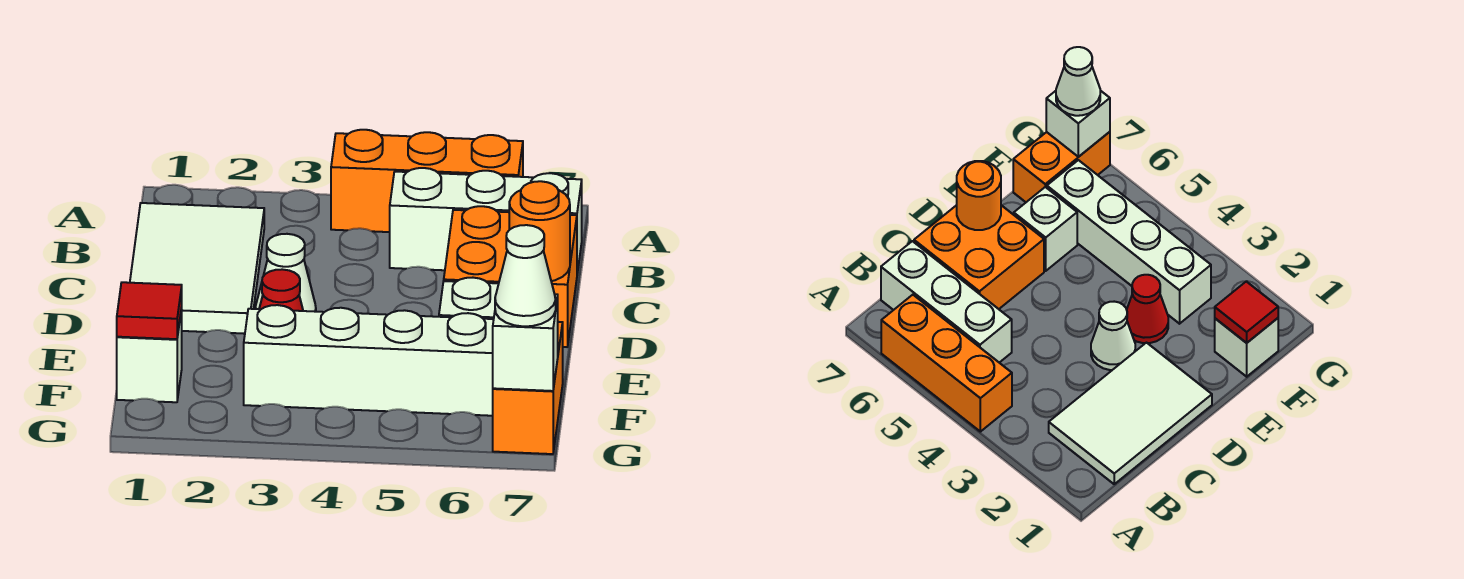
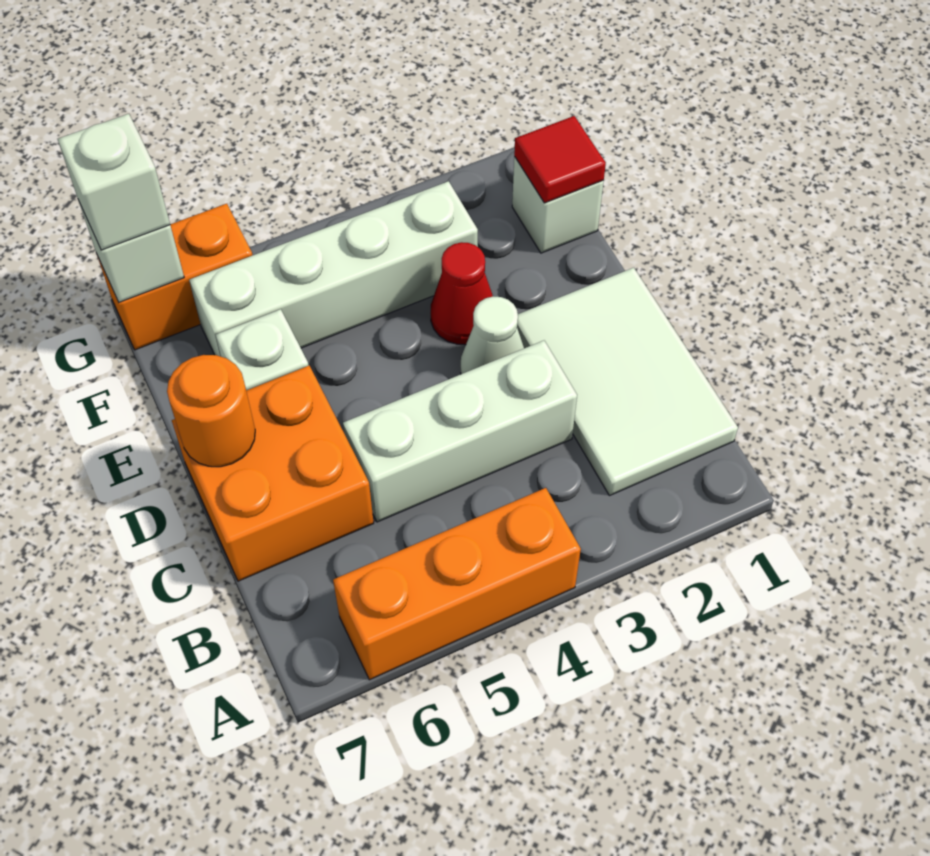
white brick B5:B7 level 1 -> white brick C3:C5 level 1
orange brick F7:G7 level 1 -> orange brick G6:G7 level 1
white cone G7 level 3 -> white brick G7 level 3

